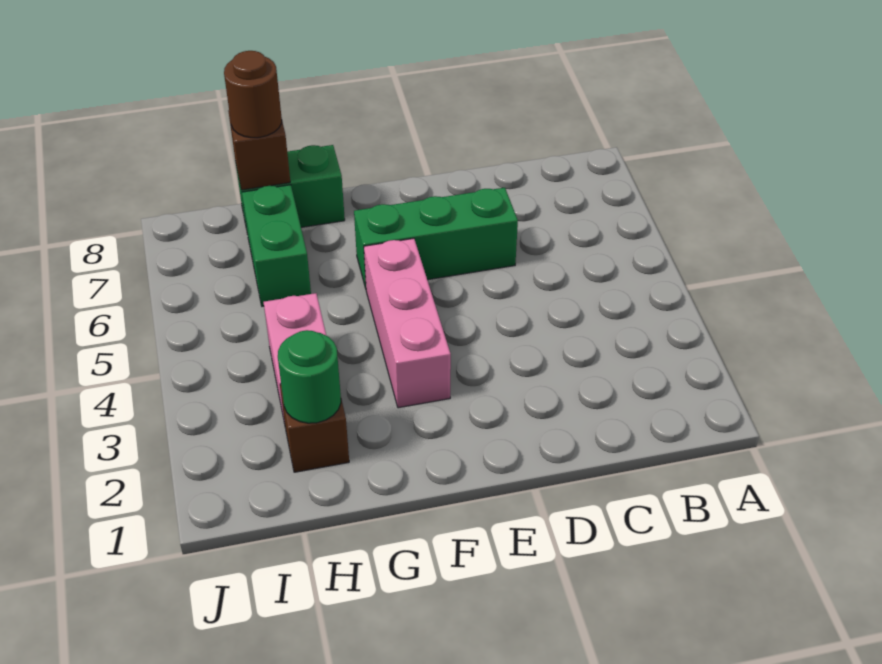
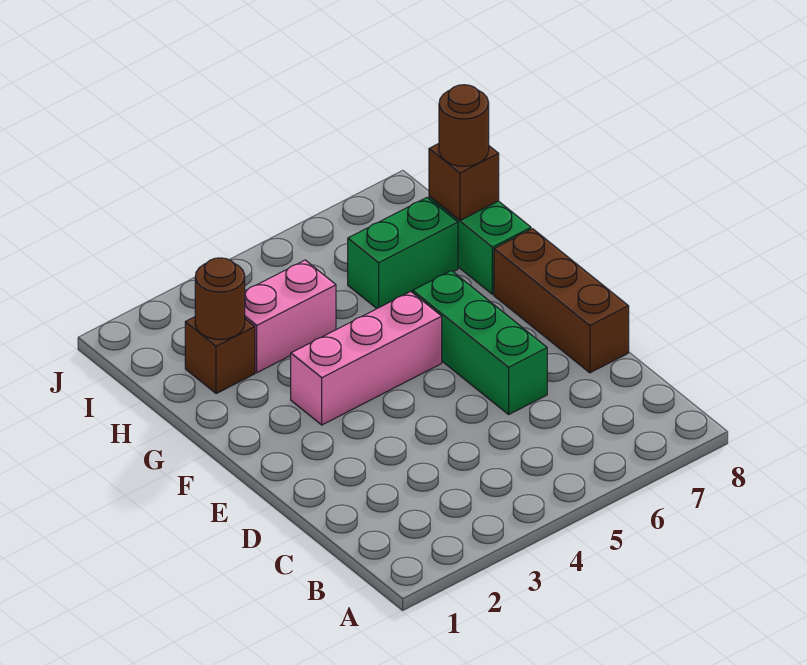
none -> brown brick D8:F8 level 1
green round brick H2 level 2 -> brown round brick H2 level 2

